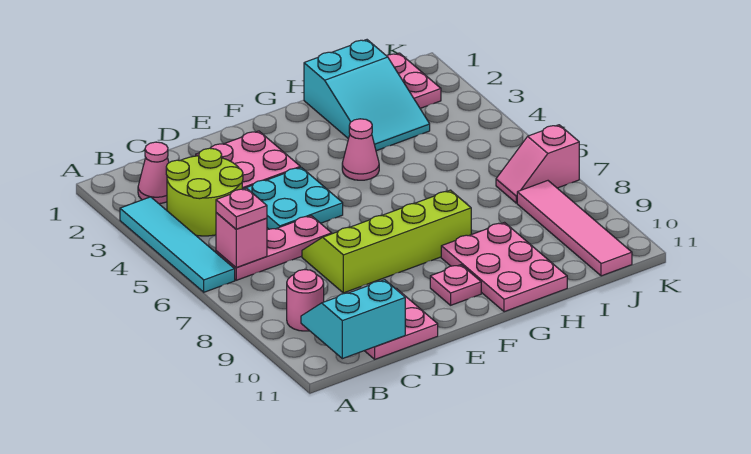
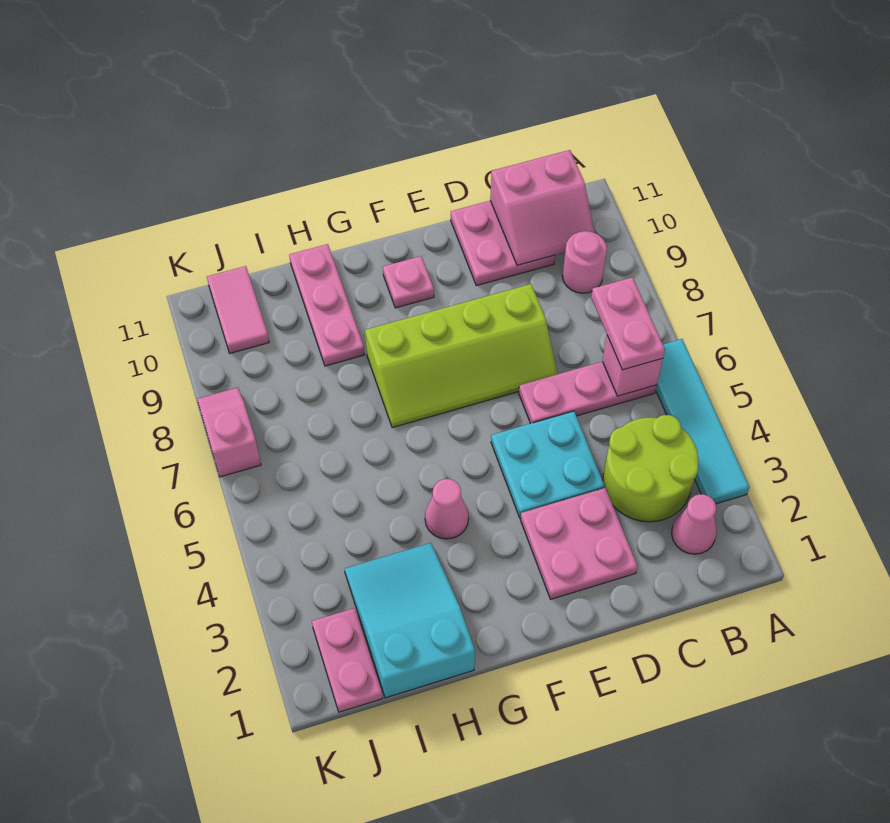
pink plate B6 level 3 -> pink plate B6:B7 level 3
cyan slope B10:C11 level 2 top 11 -> pink slope B10:C11 level 2 top 11
pink plate G9:H11 level 1 -> pink plate H9:H11 level 1
pink slope J7:K7 level 1 top K -> pink slope K7:K8 level 1 top 7
pink tile J8:J11 level 1 -> pink tile J10:J11 level 1

